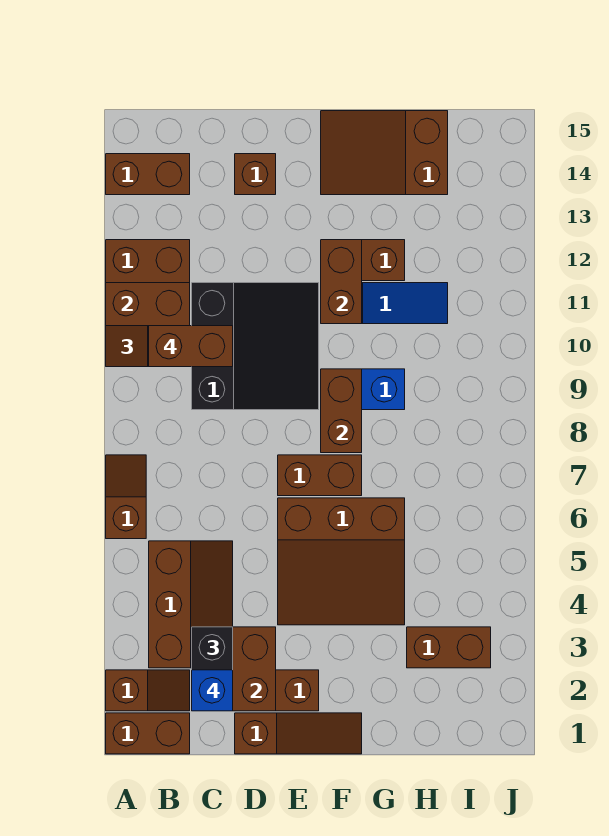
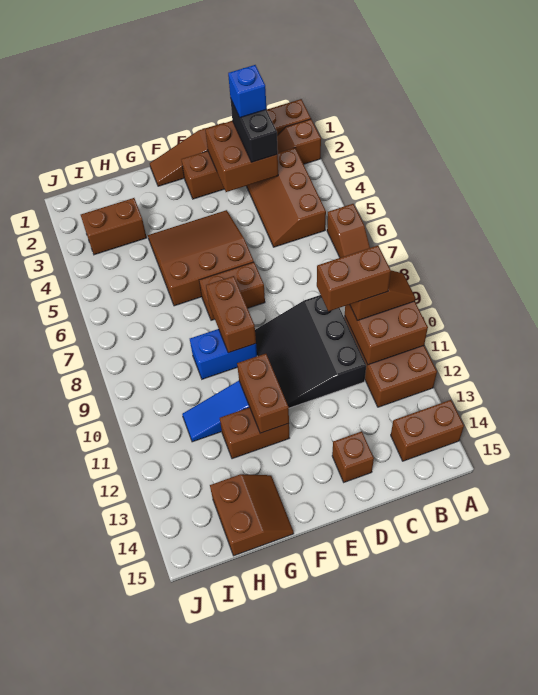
brown slope F14:H15 level 1 top H -> brown slope G14:H15 level 1 top H

